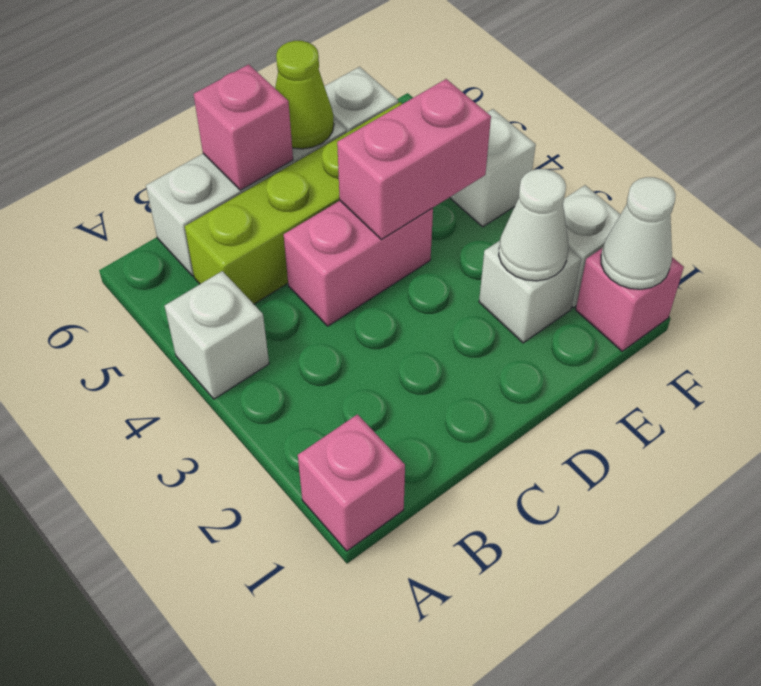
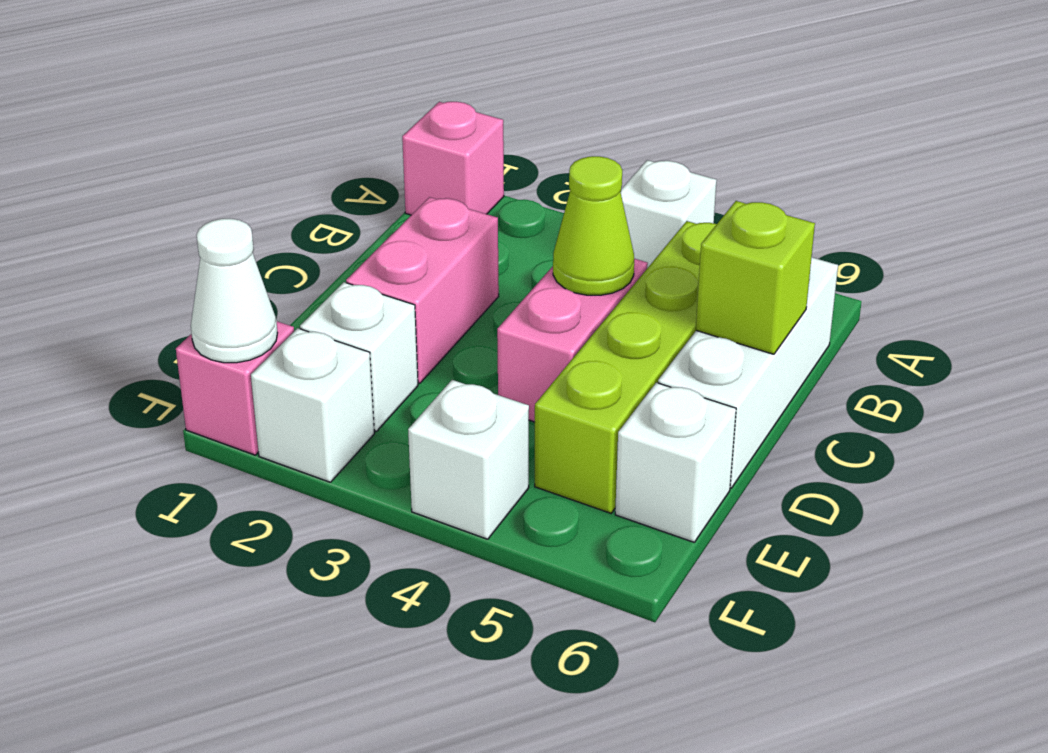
pink brick C6 level 2 -> lime brick C6 level 2
pink brick D4:E4 level 2 -> pink brick C2:D2 level 1
lime cone D6 level 2 -> lime cone C4 level 2
white cone E2 level 2 -> none

